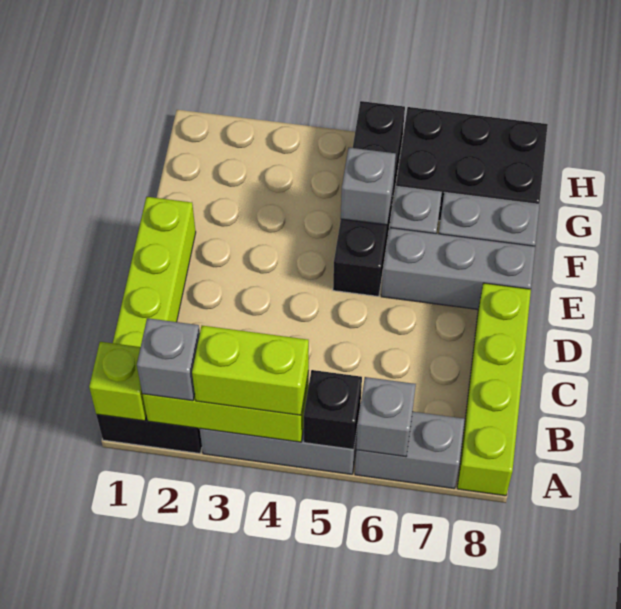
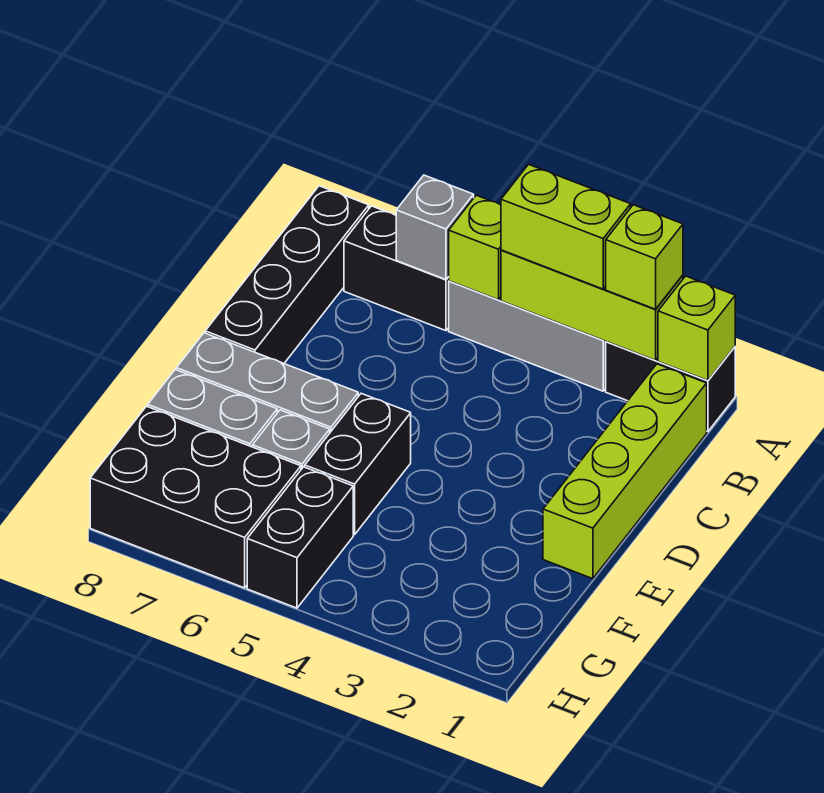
grey brick A2 level 3 -> lime brick A2 level 3
black brick A5 level 2 -> lime brick A5 level 2
grey brick A6:A7 level 1 -> black brick A6:A7 level 1
lime brick A8:D8 level 1 -> black brick A8:D8 level 1
grey brick F5 level 2 -> none

